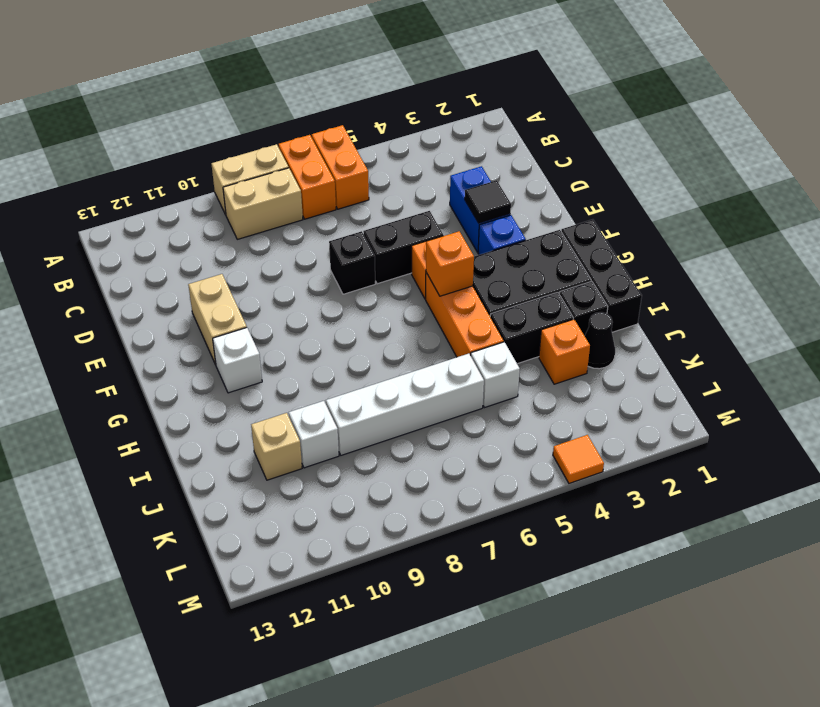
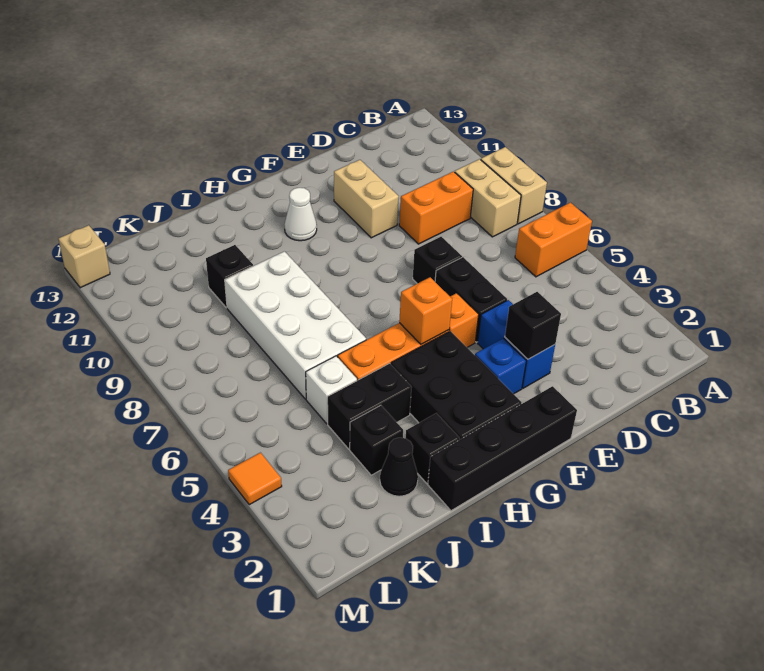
orange brick A7:B7 level 1 -> orange brick C9:D9 level 1
blue brick D3:E3 level 1 -> blue brick E3:E4 level 1
black tile E3 level 2 -> black brick E3 level 2
tan brick E11:F11 level 1 -> tan brick E10:E11 level 1
black brick G1:I1 level 1 -> black brick F1:I1 level 1
white brick G11 level 1 -> white cone G11 level 1
black brick I3:I4 level 1 -> black brick I4:J4 level 1
orange brick J3 level 1 -> black brick J3 level 1
white brick J6:J9 level 1 -> white brick I6:J9 level 1
white brick J10 level 1 -> black brick J10 level 1
tan brick J11 level 1 -> tan brick M13 level 1

